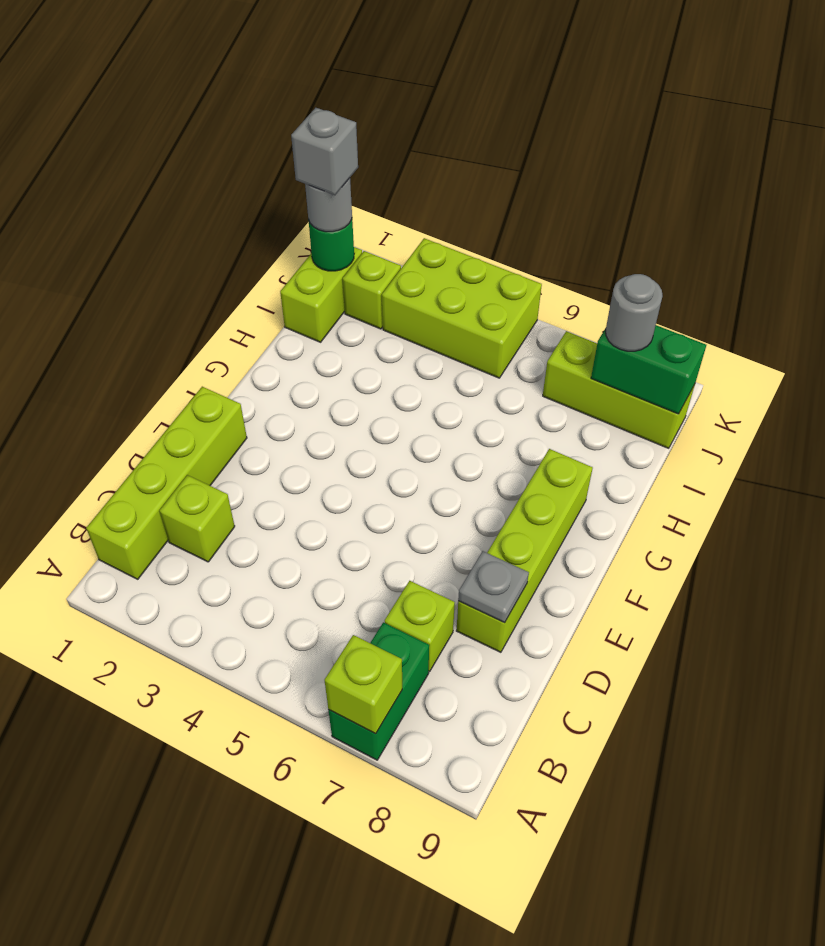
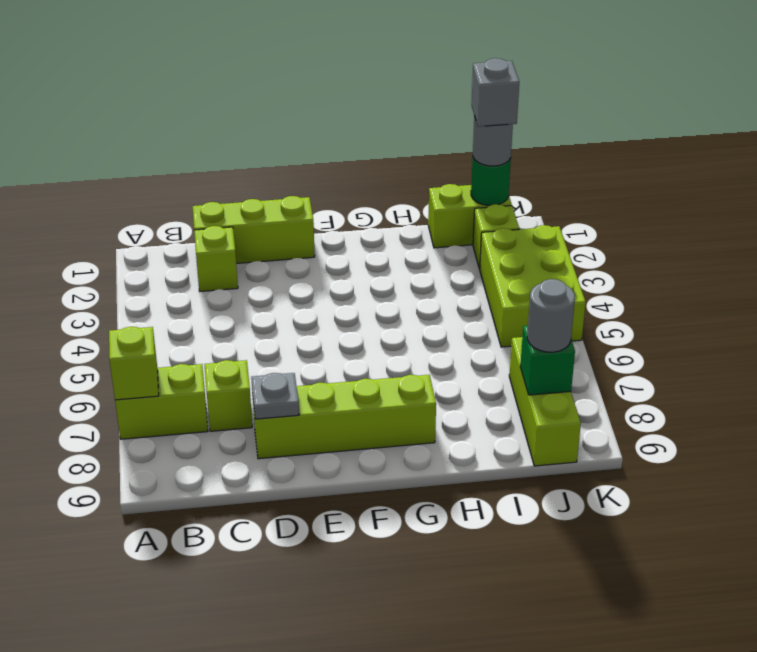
green brick A7:B7 level 1 -> lime brick A7:B7 level 1
lime brick B1:E1 level 1 -> lime brick C1:E1 level 1
green brick J8:J9 level 2 -> green brick J8 level 2

